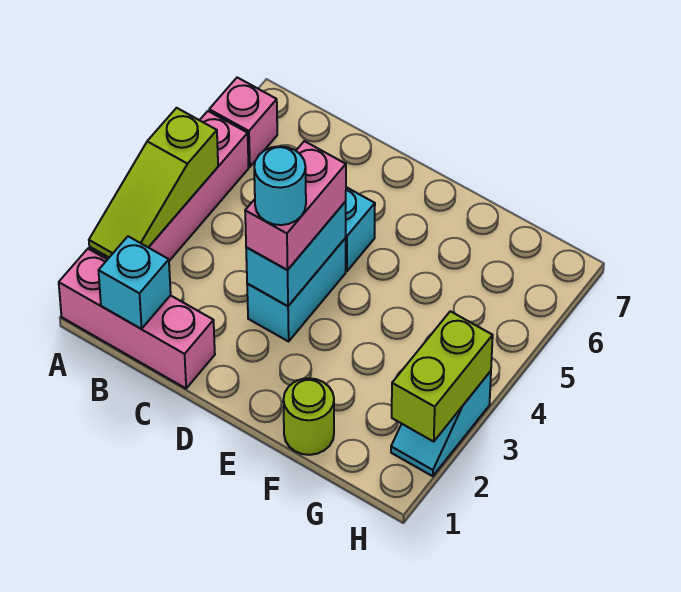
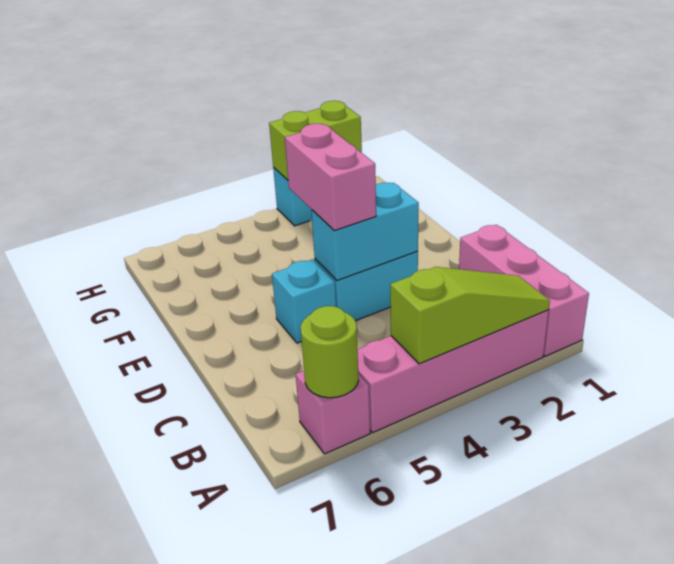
cyan brick B1 level 2 -> none
pink brick D3:D4 level 3 -> pink brick D4:E4 level 3
cyan round brick D3 level 4 -> none
lime round brick F1 level 1 -> lime round brick A6 level 2

